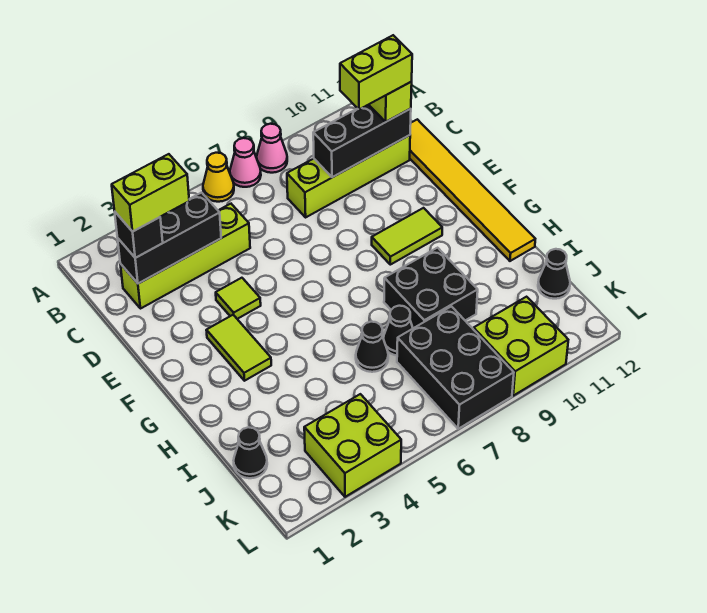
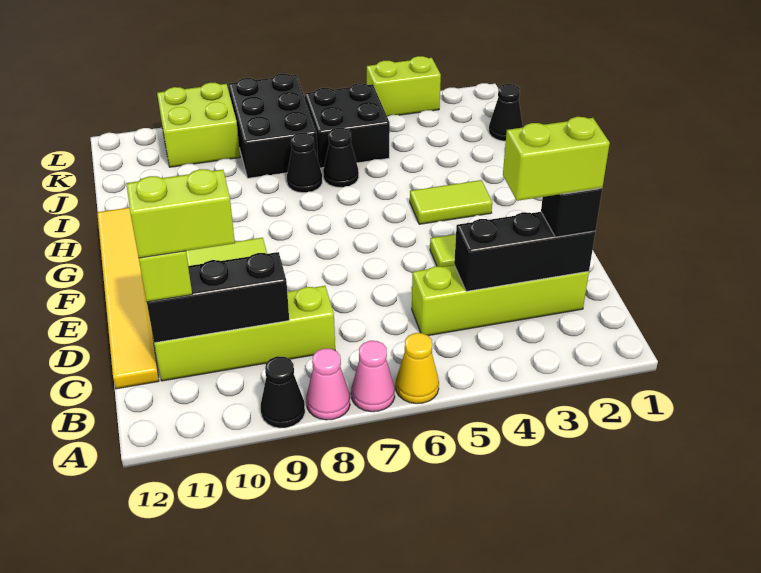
lime tile F3:G3 level 1 -> lime tile G3:G4 level 1
black brick H8:I9 level 1 -> black brick J5:K6 level 1
black cone J12 level 1 -> black cone A9 level 1
lime brick K3:L4 level 1 -> lime brick L3:L4 level 1

